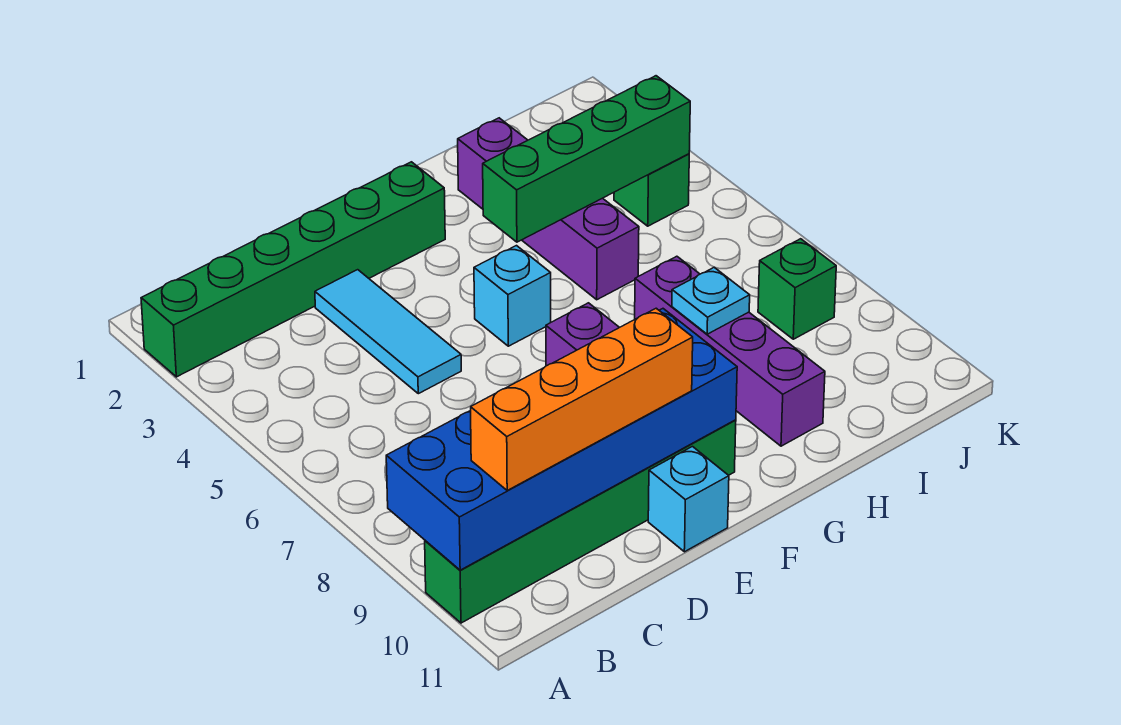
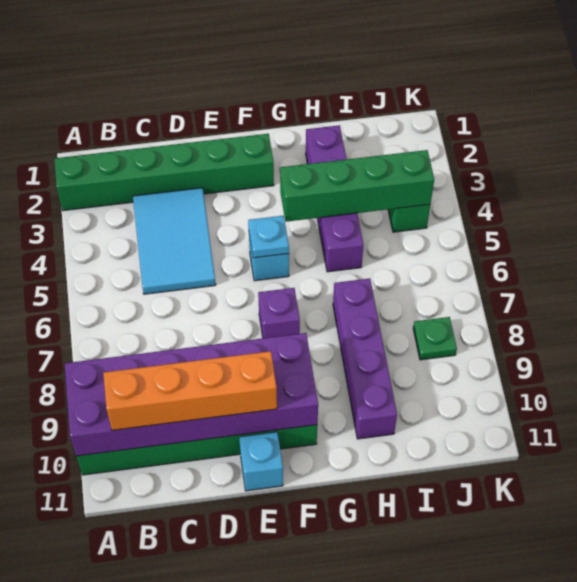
blue brick A9:F10 level 2 -> purple brick A9:F10 level 2
cyan tile D3:D5 level 1 -> cyan tile C3:D5 level 1
cyan plate H8 level 2 -> cyan plate F5 level 2
green brick J8 level 1 -> green plate J8 level 1

